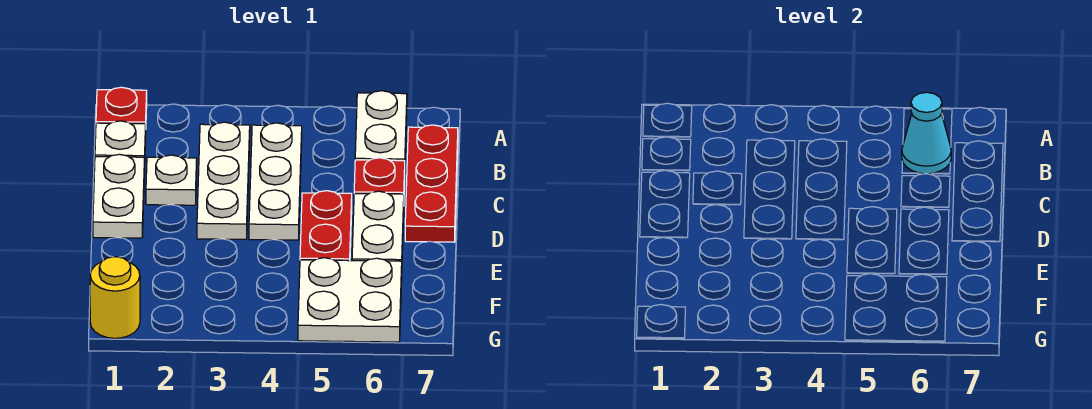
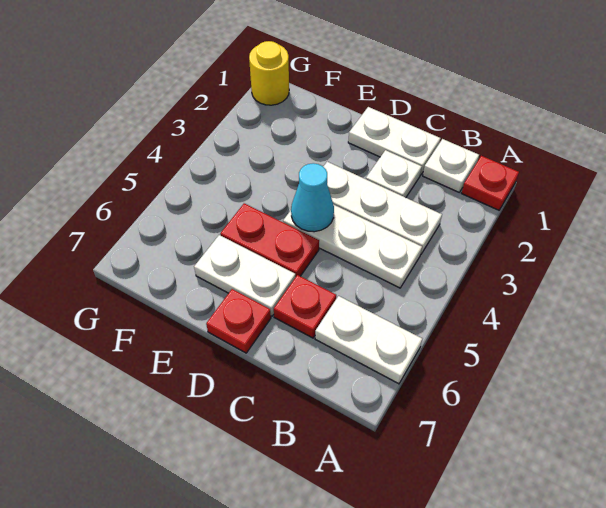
cyan cone B6 level 2 -> cyan cone D4 level 2
red plate B7:D7 level 1 -> red plate D7 level 1
white plate F5:G6 level 1 -> none

